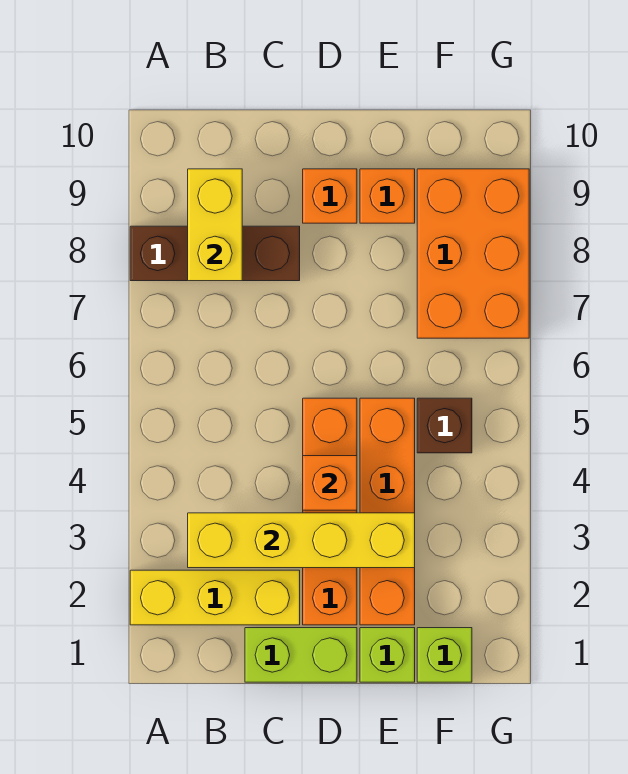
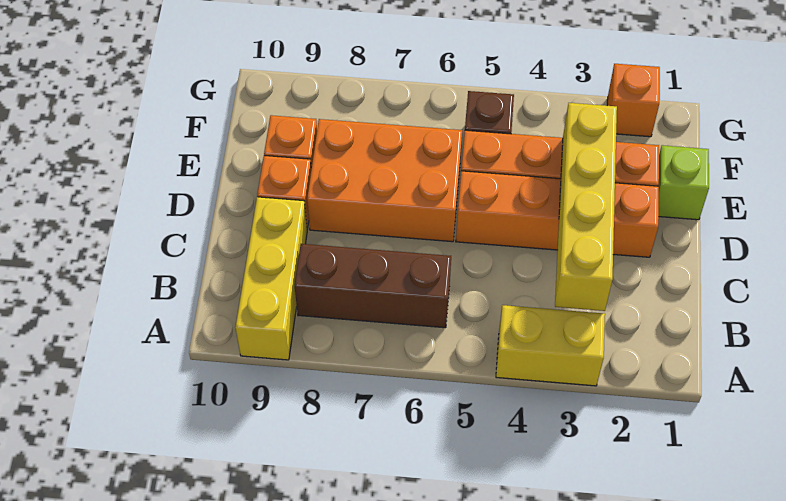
yellow brick A2:C2 level 1 -> yellow brick A9:C9 level 1
brown brick A8:C8 level 1 -> brown brick B6:B8 level 1
yellow brick B8:B9 level 2 -> yellow brick A3:A4 level 1
lime brick C1:D1 level 1 -> none
orange brick D4 level 2 -> orange brick G2 level 1
lime brick F1 level 1 -> none
orange brick F7:G9 level 1 -> orange brick D6:E8 level 1

